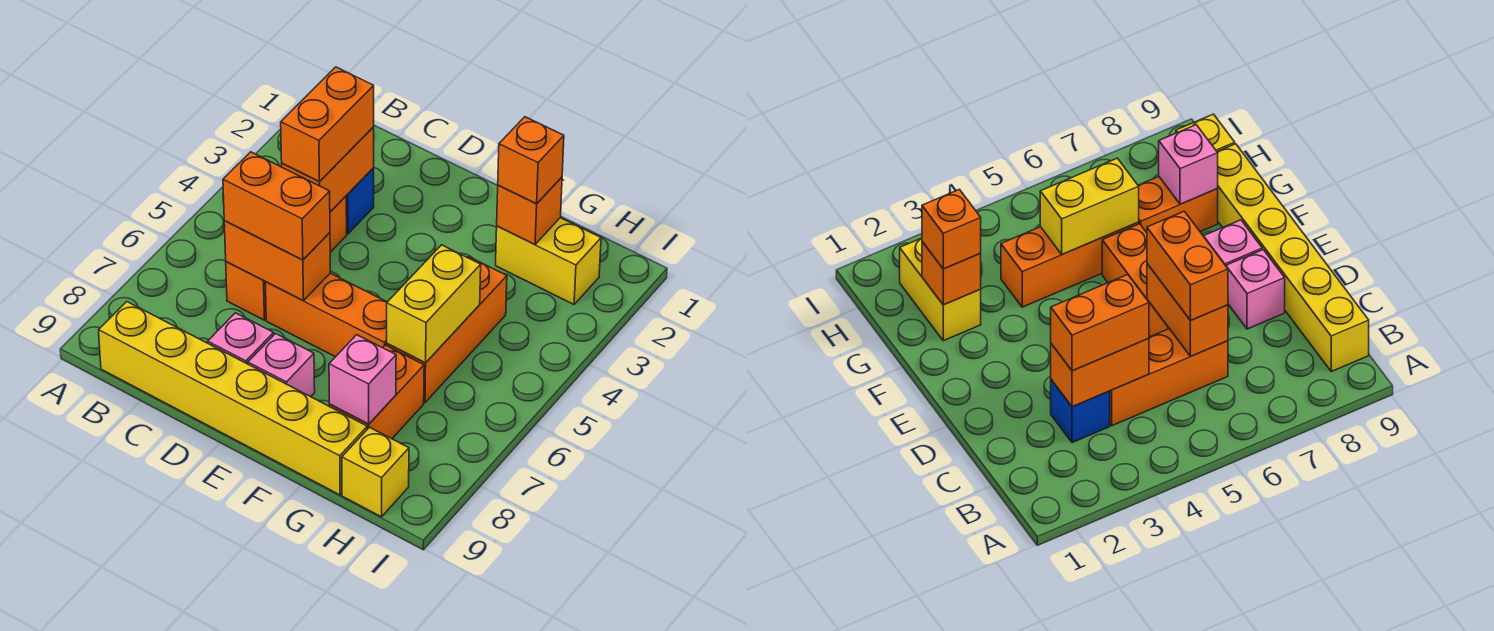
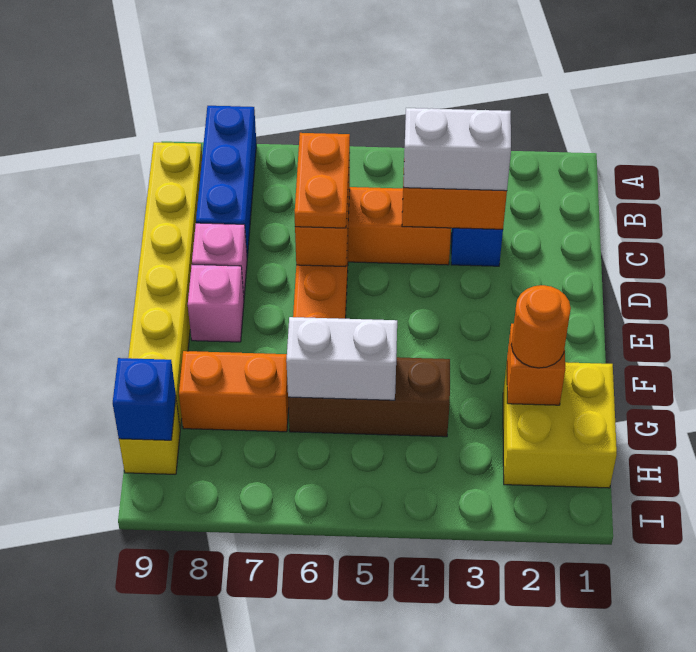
none -> blue brick A8:C8 level 1
orange brick C3:C4 level 3 -> white brick C3:C4 level 3
orange brick C6:D6 level 3 -> orange plate C6:D6 level 3
yellow brick G2:H2 level 1 -> yellow brick G1:H2 level 1
orange brick G2 level 3 -> orange round brick G2 level 3
orange brick G4:G6 level 1 -> brown brick G4:G6 level 1
yellow brick G5:G6 level 2 -> white brick G5:G6 level 2
pink brick G8 level 2 -> none
none -> blue brick H9 level 2

